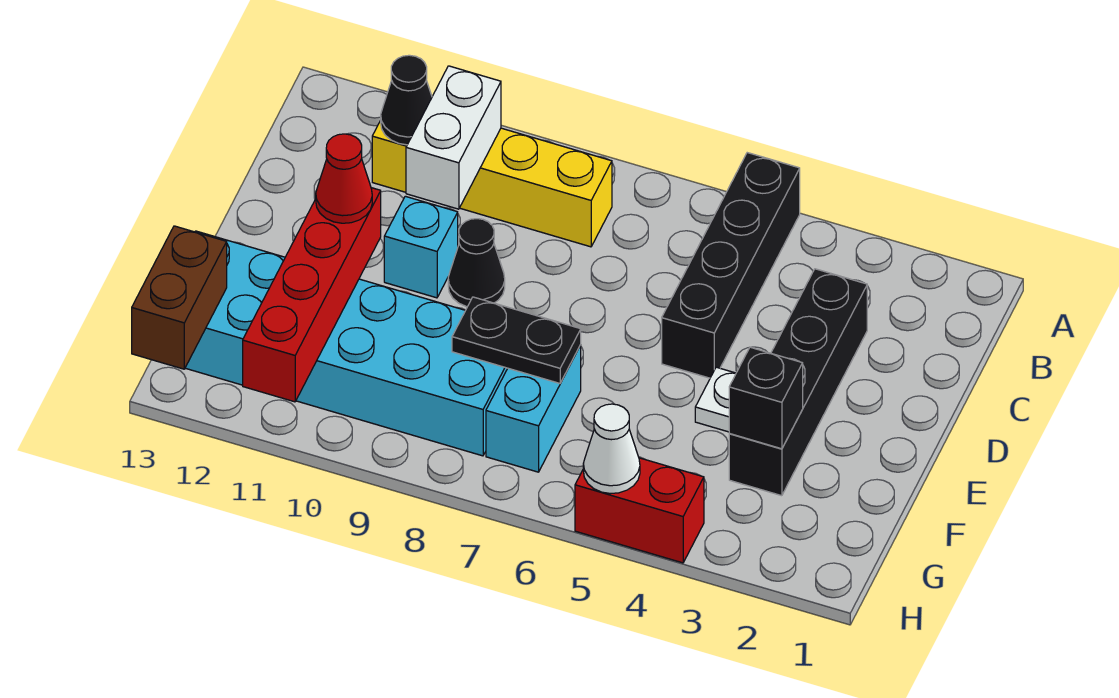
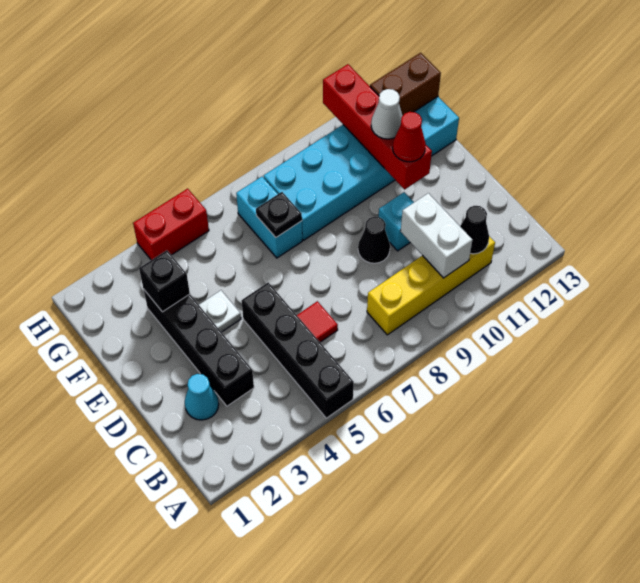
none -> cyan cone C2 level 1
none -> red tile C6 level 1
black plate F7:F8 level 2 -> black plate F7 level 2
brown brick G13:H13 level 2 -> brown brick G12:G13 level 2
white cone H5 level 2 -> white cone F11 level 3

